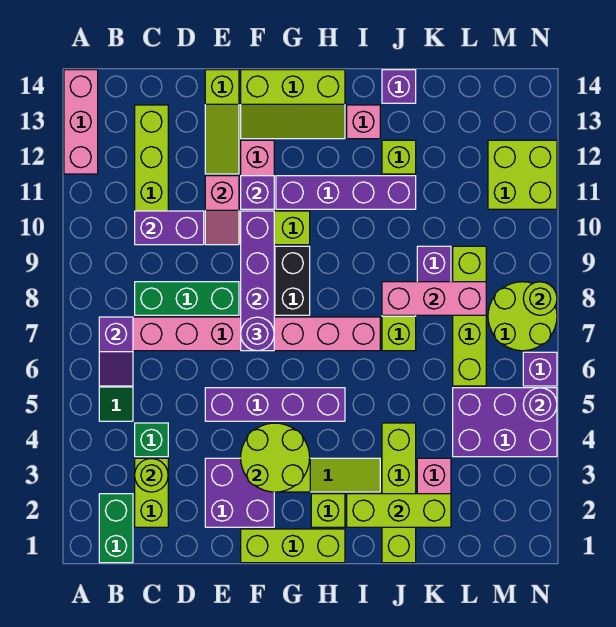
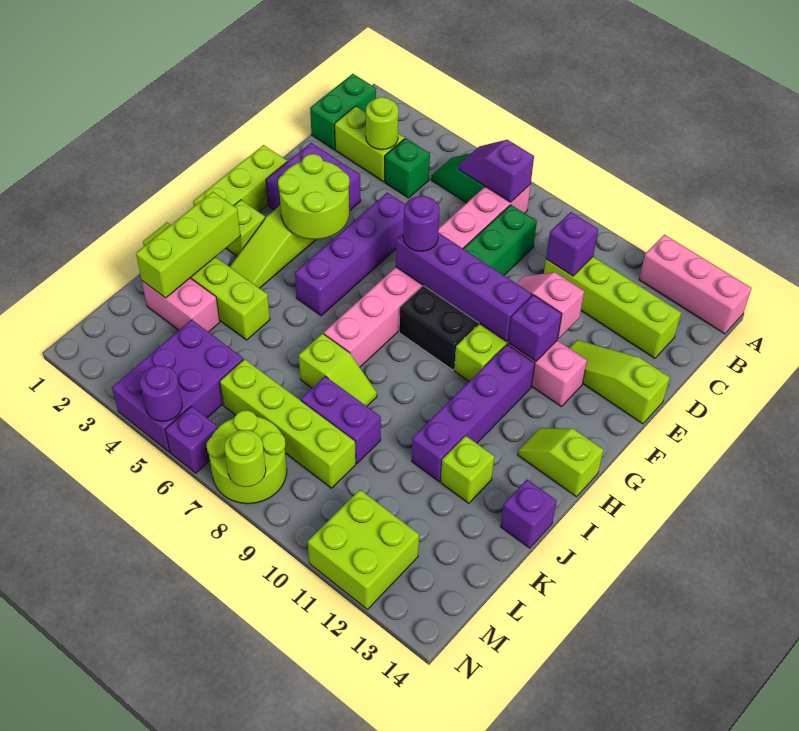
green brick B1:B2 level 1 -> green brick B1:C1 level 1
purple brick C10:D10 level 2 -> purple brick C10 level 2
lime slope F13:H14 level 1 top 14 -> lime slope H13:H14 level 1 top 14
pink brick I13 level 1 -> none
pink brick J8:L8 level 2 -> none

